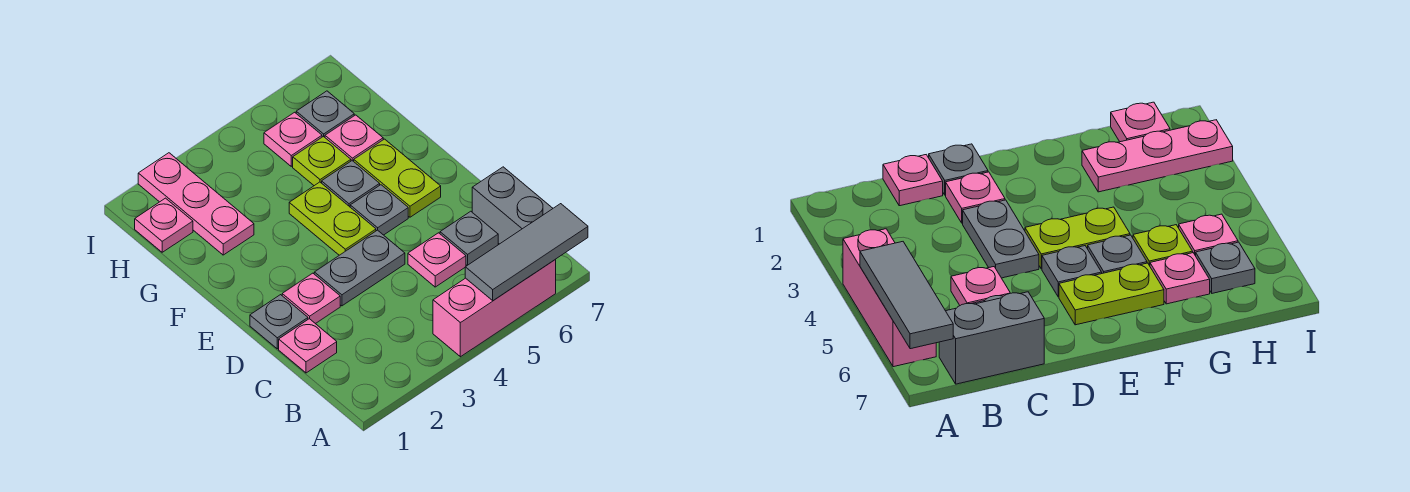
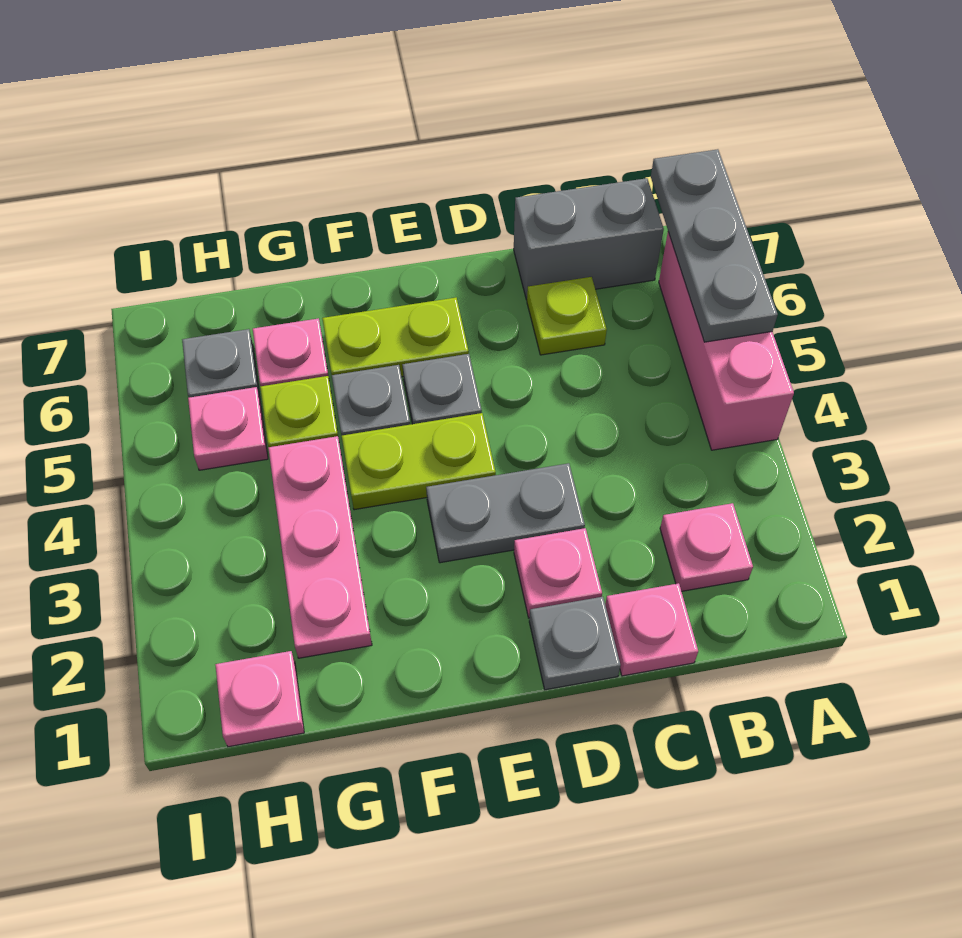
grey tile A5:A7 level 2 -> grey plate A5:A7 level 2
pink plate C5 level 1 -> pink plate B2 level 1
grey plate C6 level 1 -> lime plate C6 level 1
grey plate D3:D4 level 1 -> grey plate D3:E3 level 1
pink plate G2:I2 level 1 -> pink plate G2:G4 level 1

